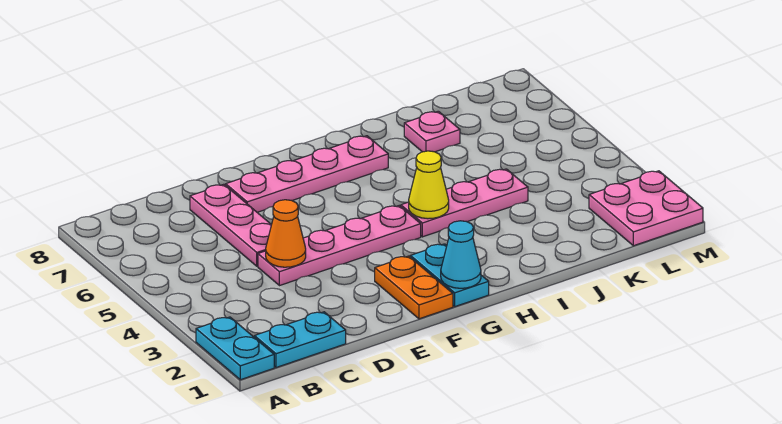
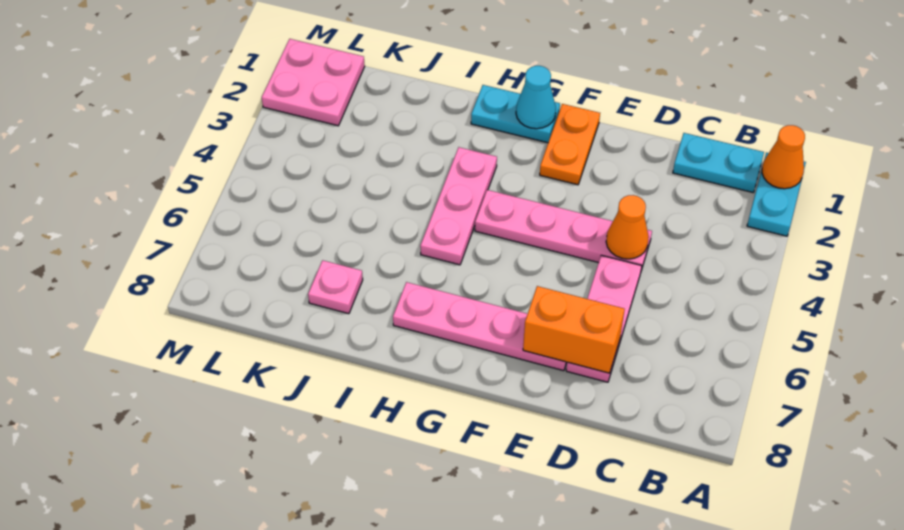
none -> orange cone A1 level 2
none -> orange brick D7:E7 level 2
cyan plate G1:G2 level 1 -> cyan plate G1:H1 level 1
pink plate H4:J4 level 1 -> pink plate H3:H5 level 1
yellow cone H4 level 2 -> none

